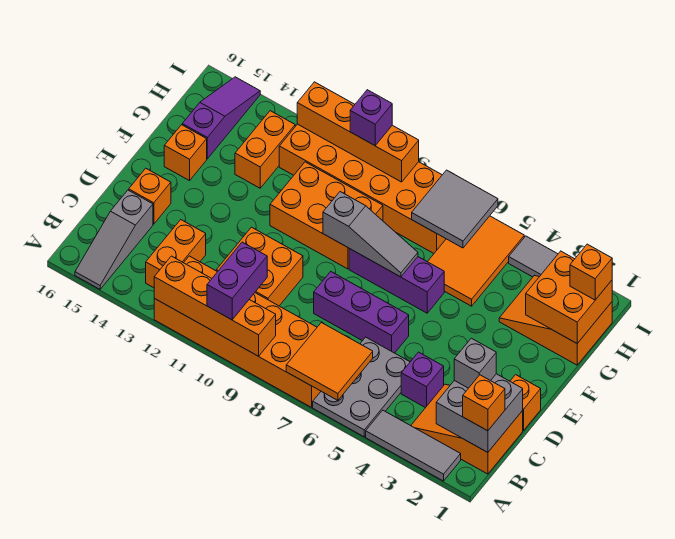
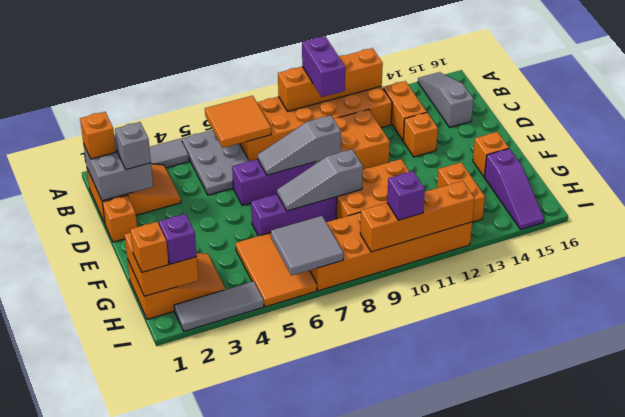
purple brick C4 level 1 -> purple brick H2 level 3
none -> grey slope D7:D9 level 2 top 9
orange brick D15 level 1 -> orange brick D13 level 1

